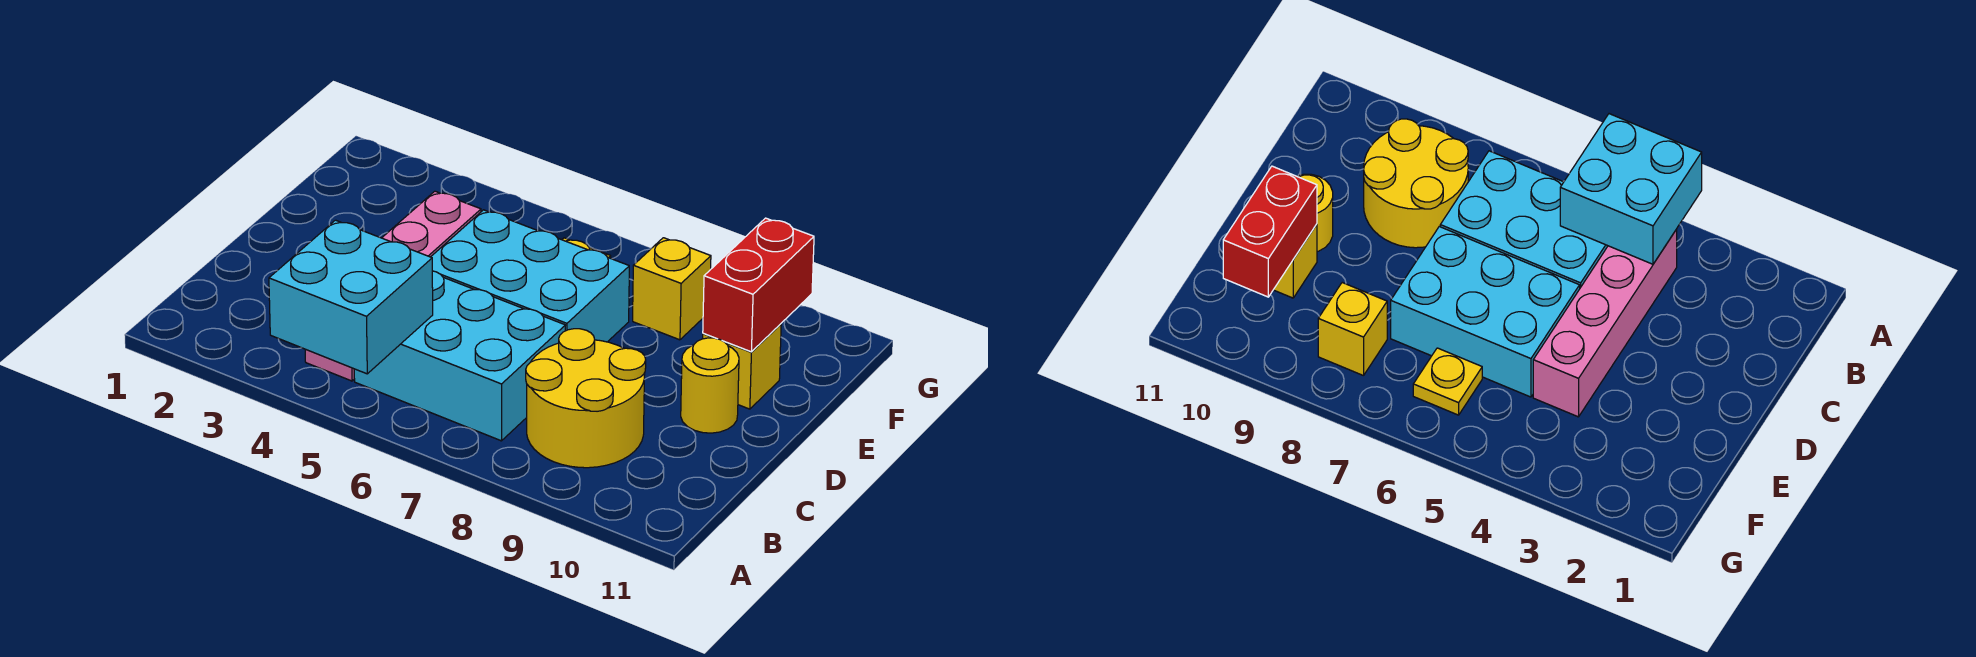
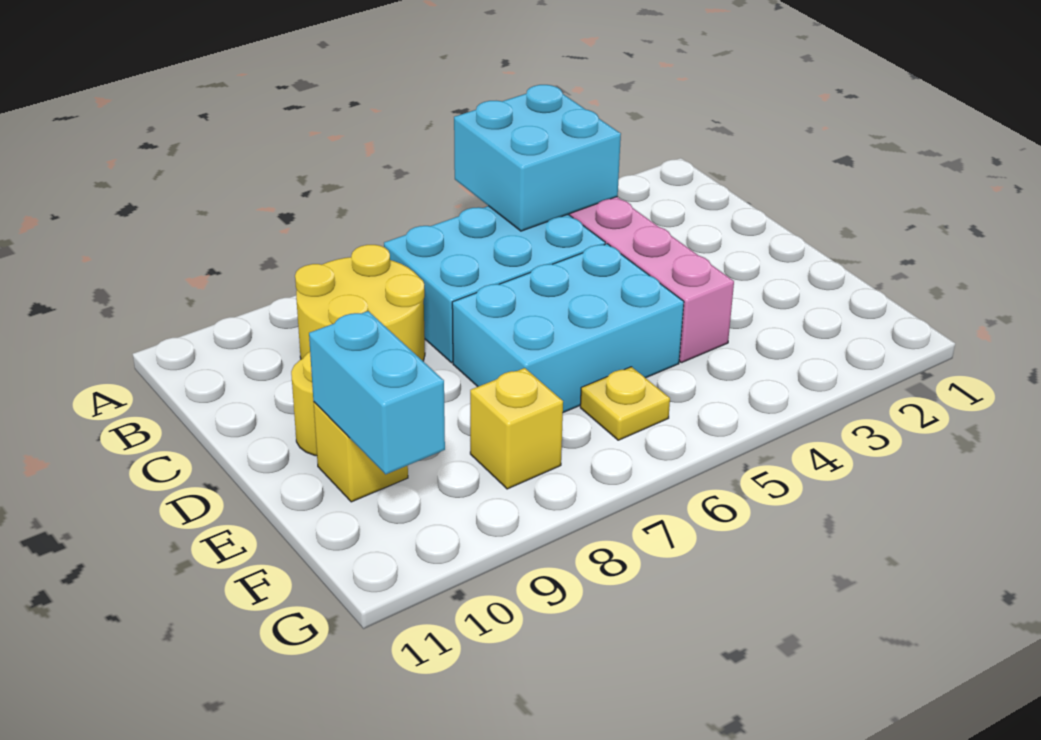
red brick E10:F10 level 2 -> cyan brick E10:F10 level 2

